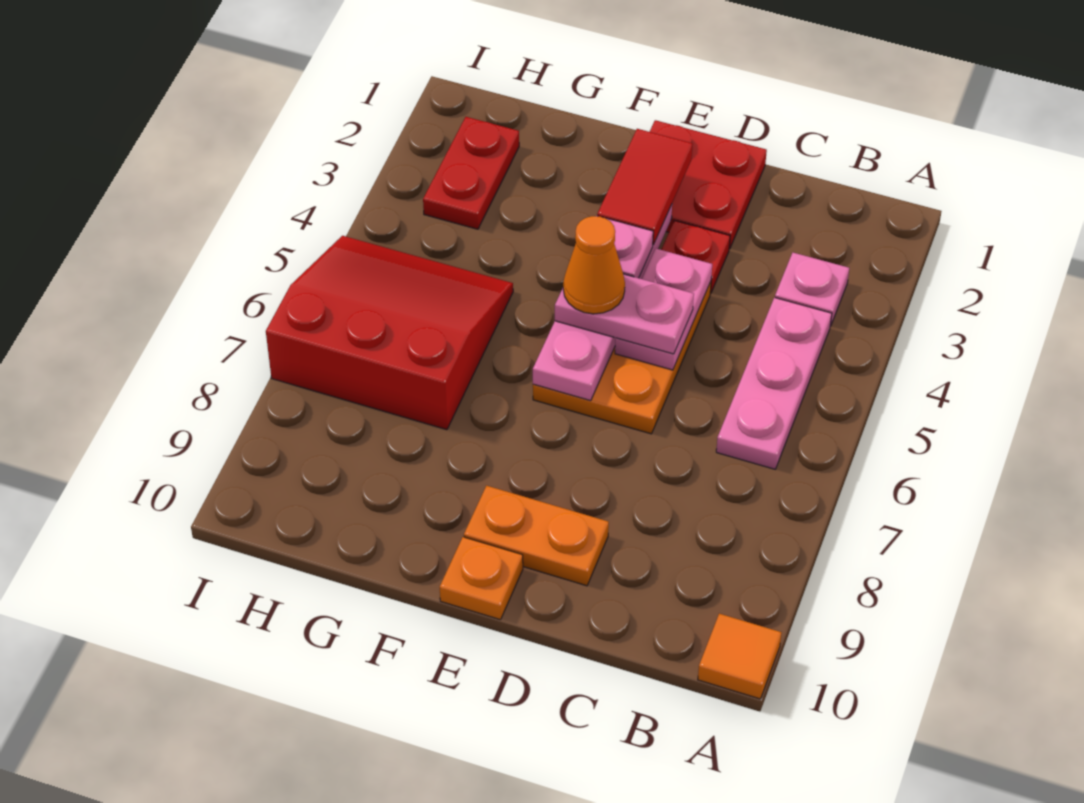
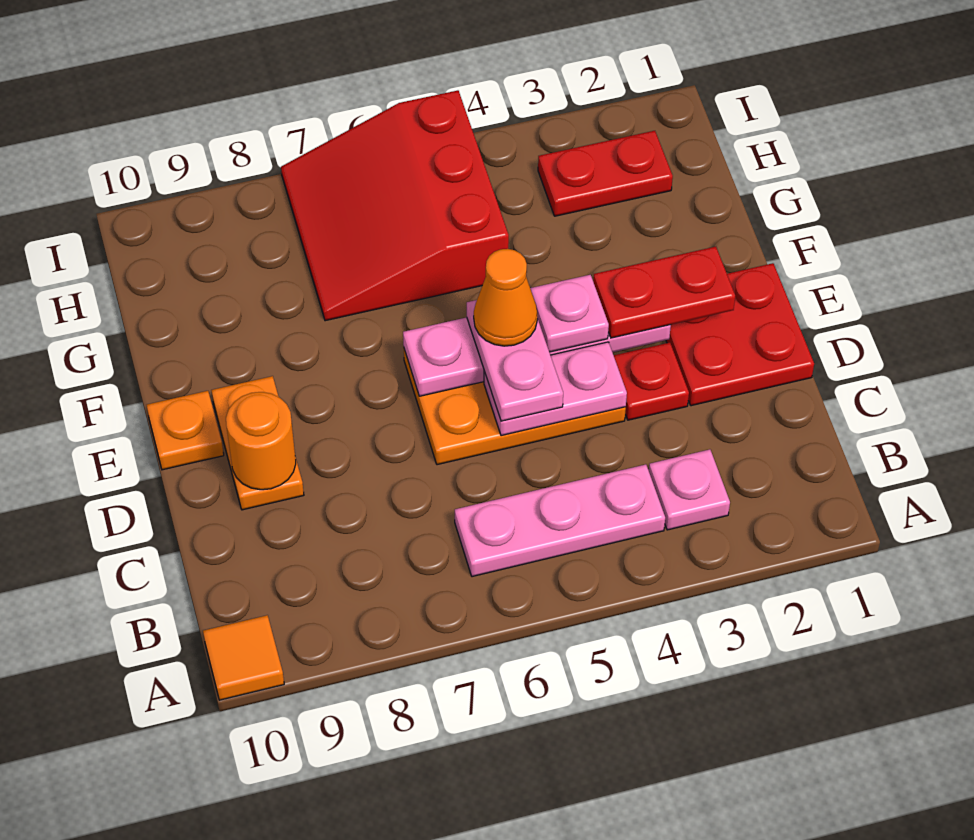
none -> orange round brick D9 level 2
red tile E2:E3 level 3 -> red plate E2:E3 level 3
red slope G5:I7 level 1 top 7 -> red slope G5:I7 level 1 top 5

